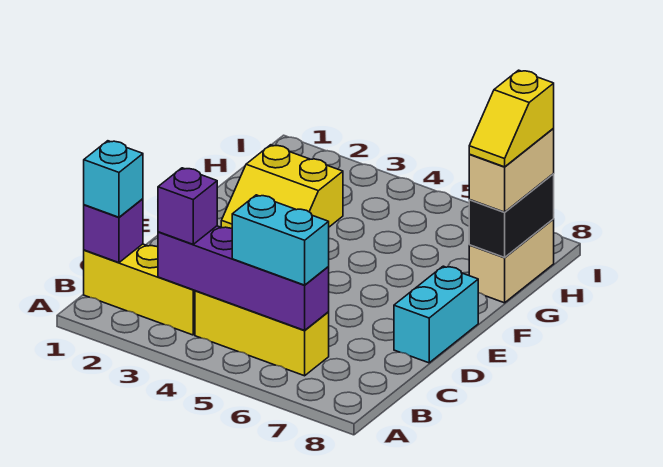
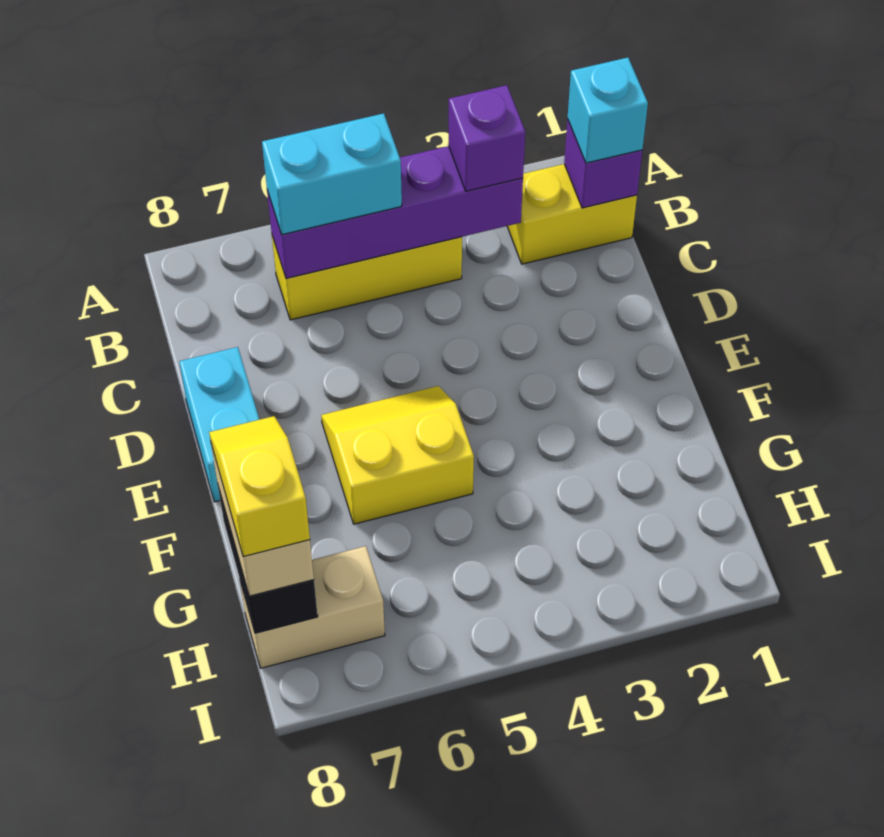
yellow brick B1:B3 level 1 -> yellow brick B1:B2 level 1
yellow slope F2:G3 level 1 top G -> yellow slope E5:F6 level 1 top F
tan brick G8:H8 level 1 -> tan brick H7:H8 level 1

